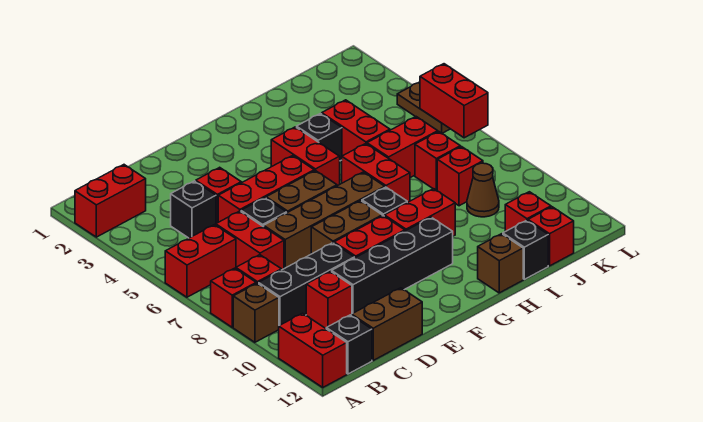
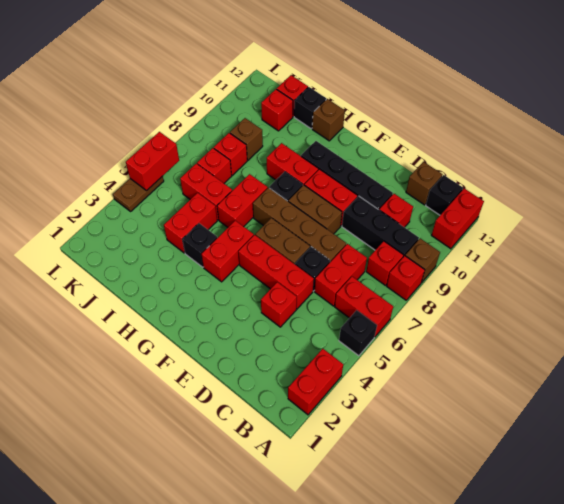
red brick A2:B2 level 1 -> red brick A2:A3 level 1
black brick C4 level 1 -> black brick A5 level 1
brown brick C12:D12 level 1 -> brown brick C12 level 1
brown cone J9 level 1 -> brown brick J9 level 1

